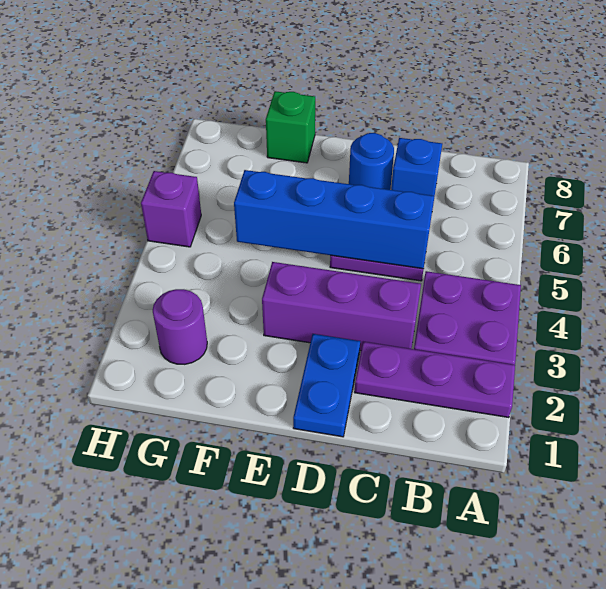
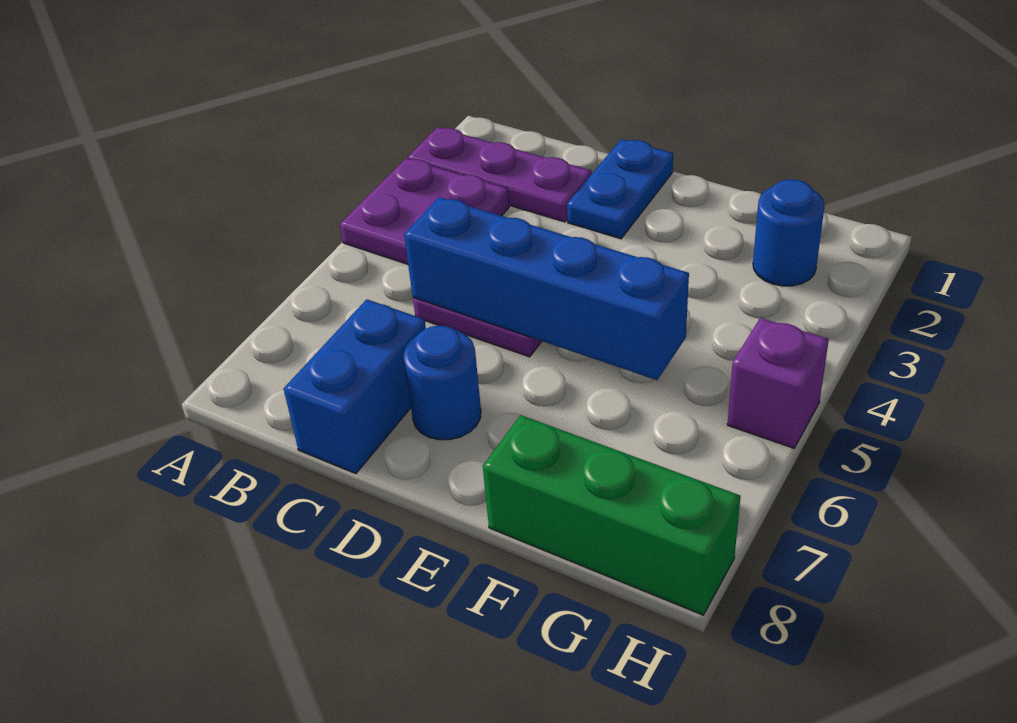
purple brick C3:E3 level 1 -> none
blue brick C7 level 1 -> blue brick C7:C8 level 1
green brick F8 level 1 -> green brick F8:H8 level 1
purple round brick G2 level 1 -> blue round brick G2 level 1

